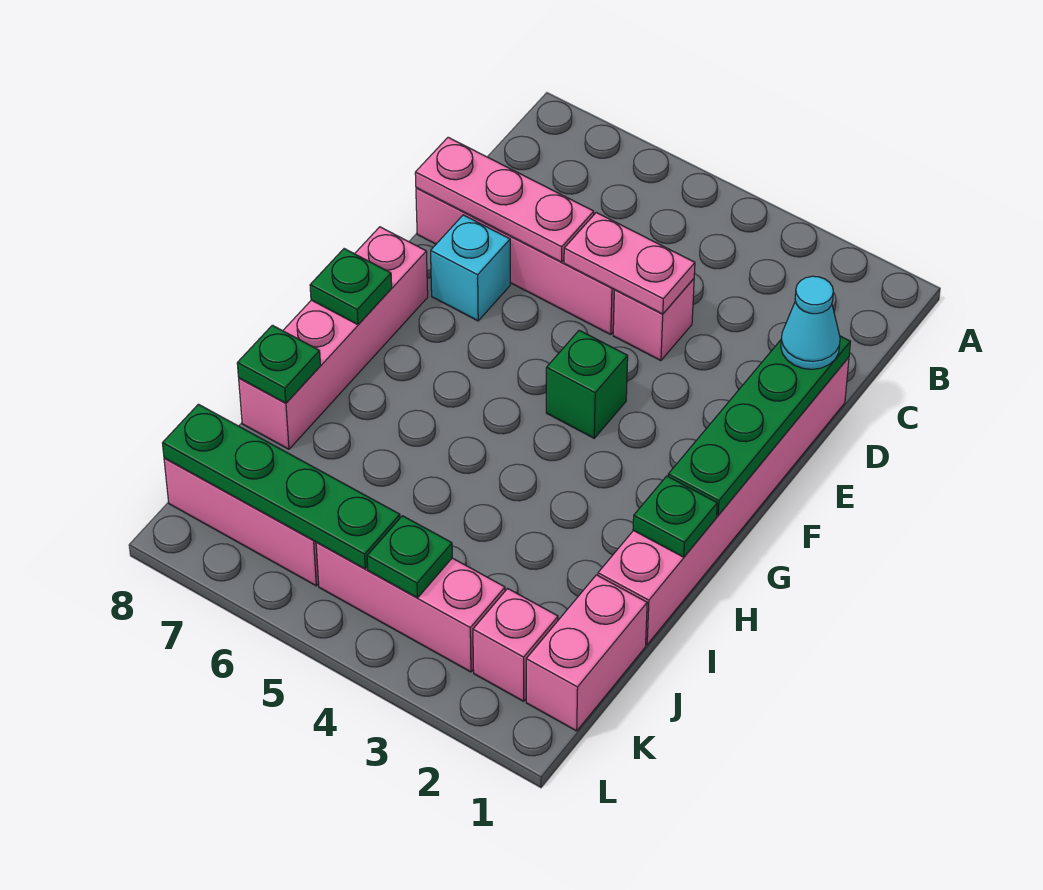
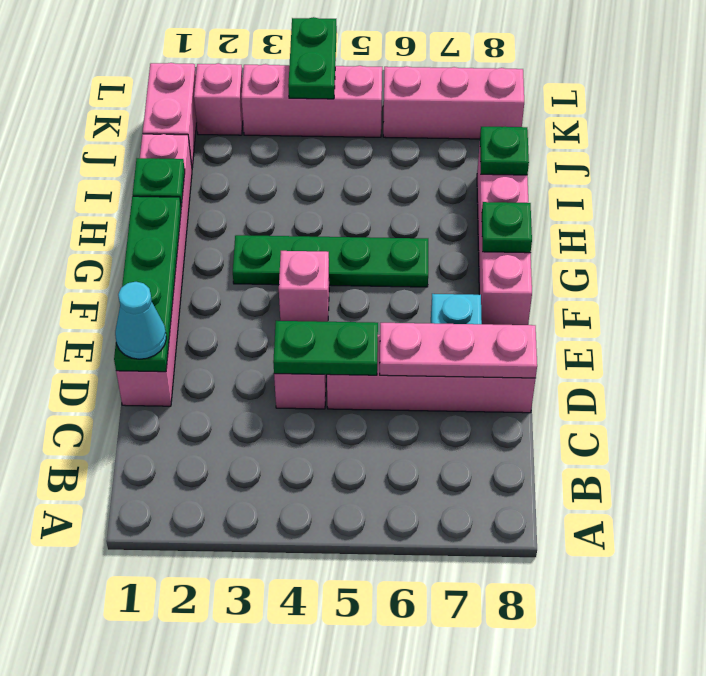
pink plate D4:D5 level 2 -> green plate D4:D5 level 2
green brick F4 level 1 -> pink brick F4 level 1
green plate K4 level 2 -> green plate K4:L4 level 2
green plate K5:K8 level 2 -> green plate G3:G6 level 1

